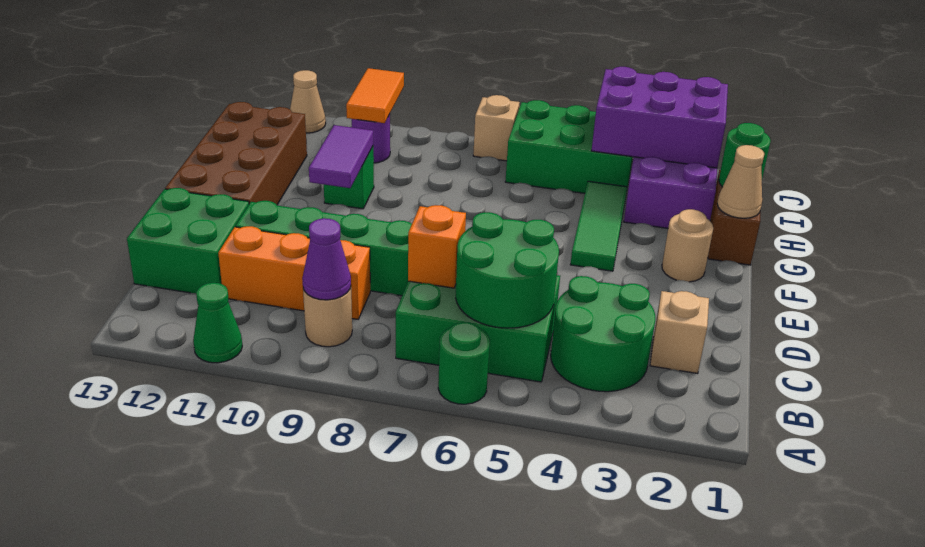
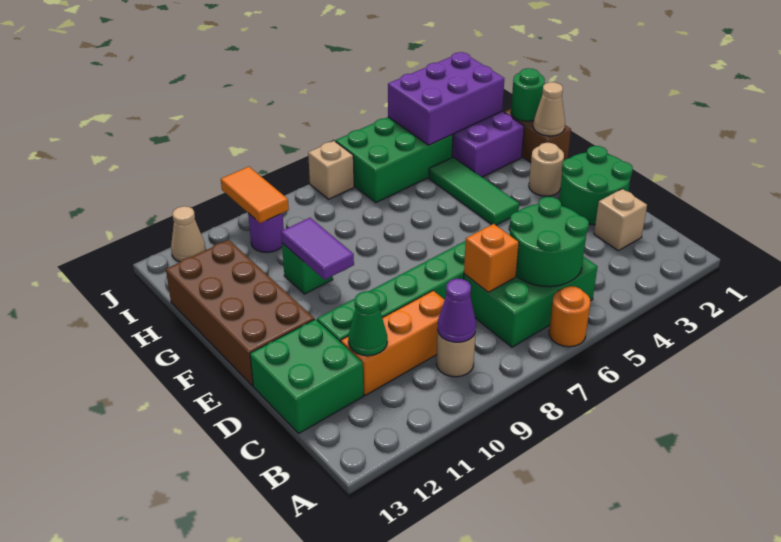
green round brick A6 level 1 -> orange round brick A6 level 1
green cone A11 level 1 -> green cone C11 level 2
green round brick B3:C4 level 1 -> green round brick D1:E2 level 1

